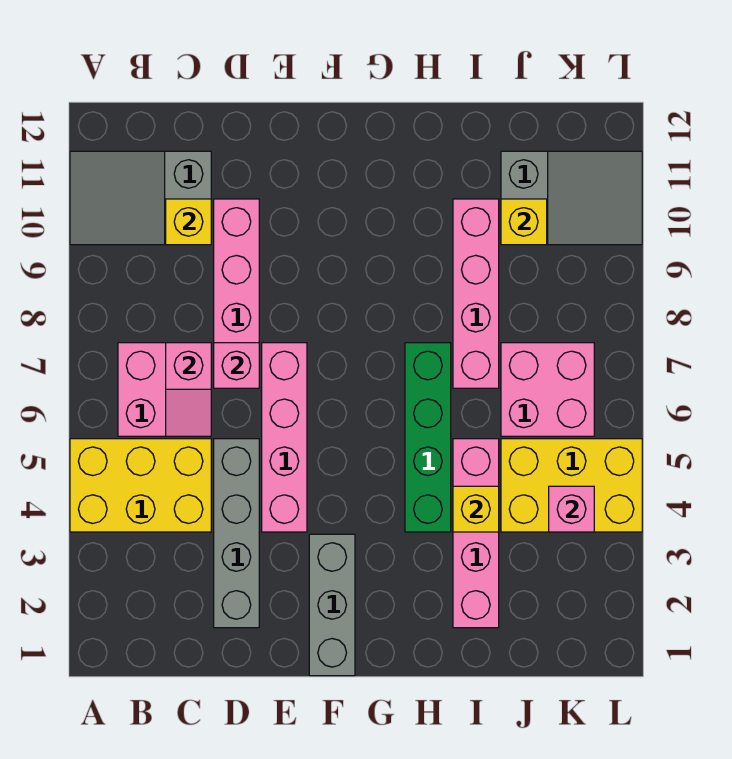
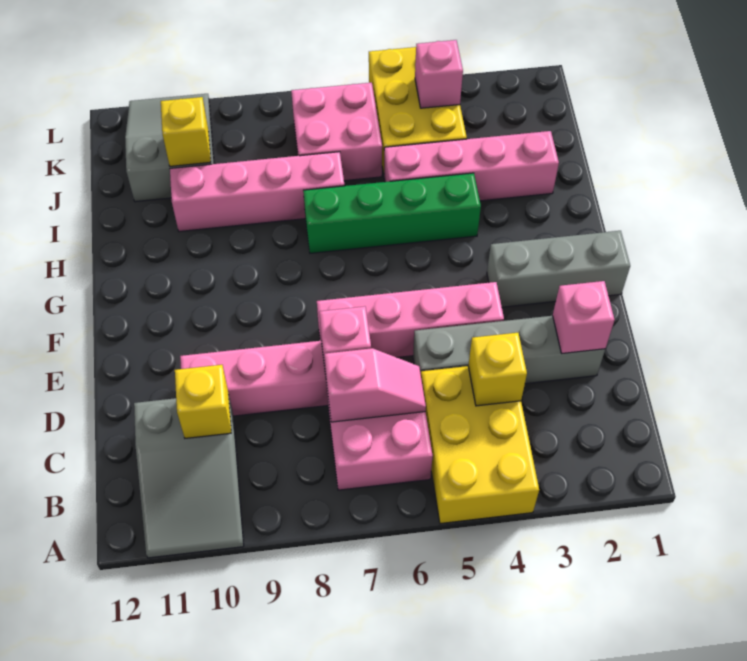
none -> pink brick D2 level 2
yellow brick I4 level 2 -> yellow brick C4 level 2

